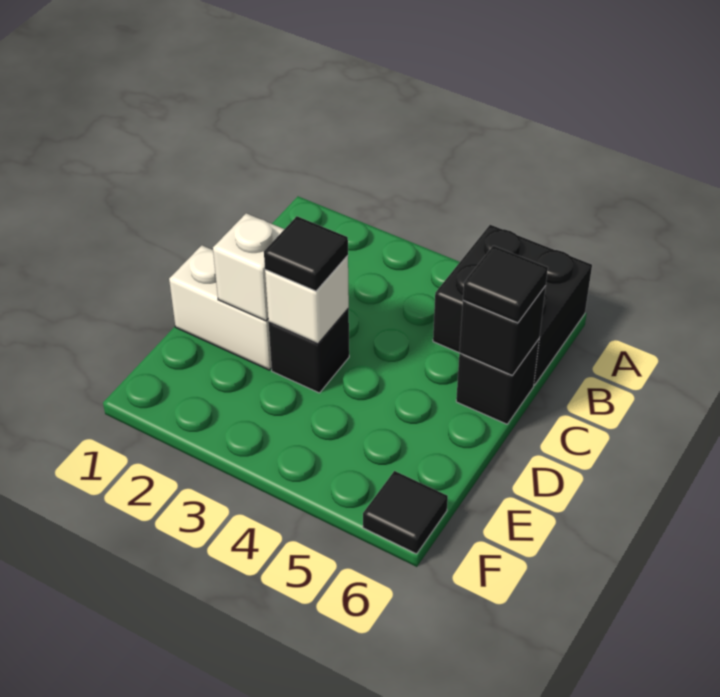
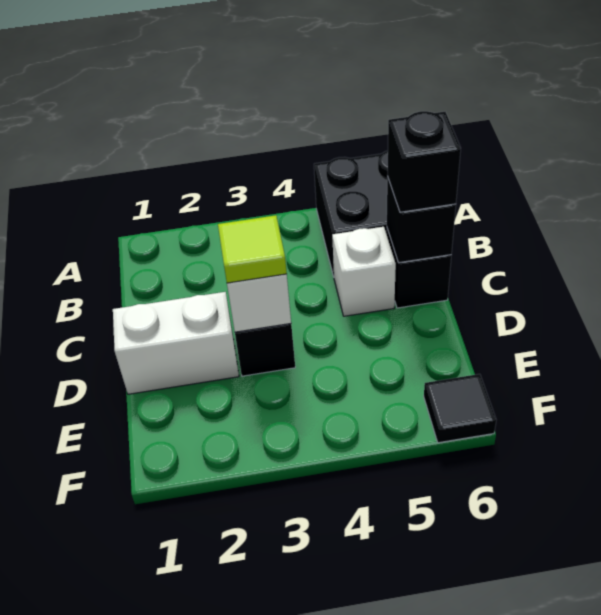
black tile C6 level 3 -> black brick C6 level 3
white brick D2 level 2 -> white brick C5 level 1
black tile D3 level 3 -> lime tile D3 level 3

